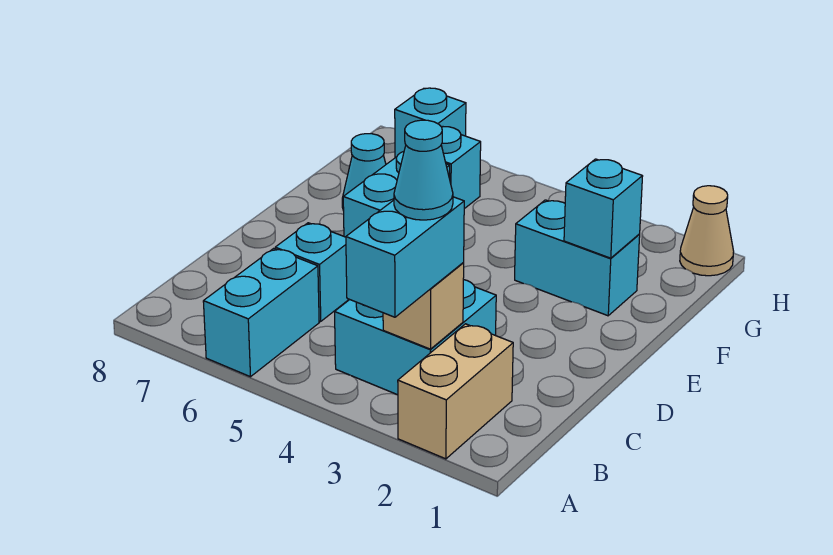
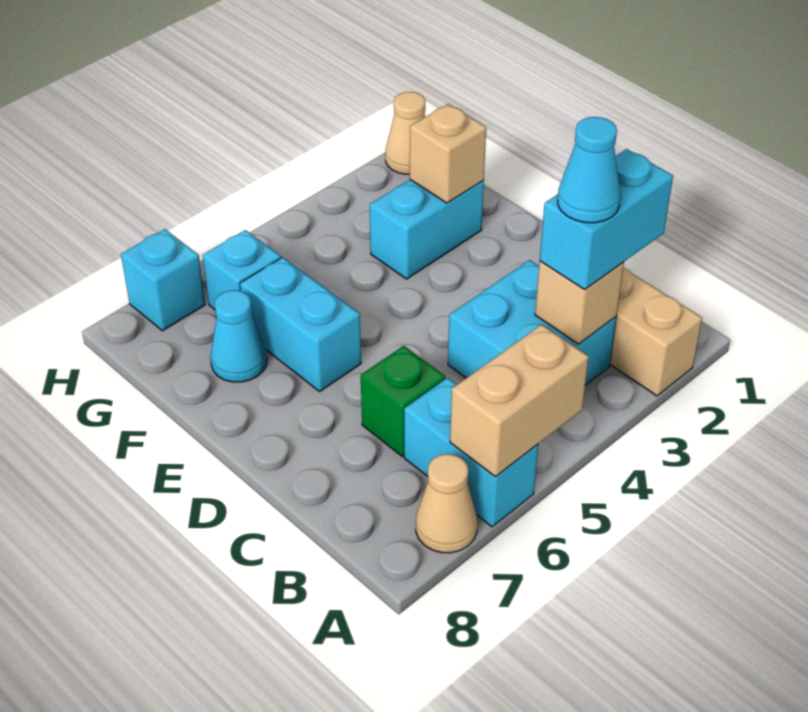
cyan brick A3:B3 level 3 -> cyan brick B2:B3 level 3
none -> tan brick A5:A6 level 2
none -> tan cone A7 level 1
cyan brick C6 level 1 -> green brick C6 level 1
cyan brick F2 level 2 -> tan brick F2 level 2

